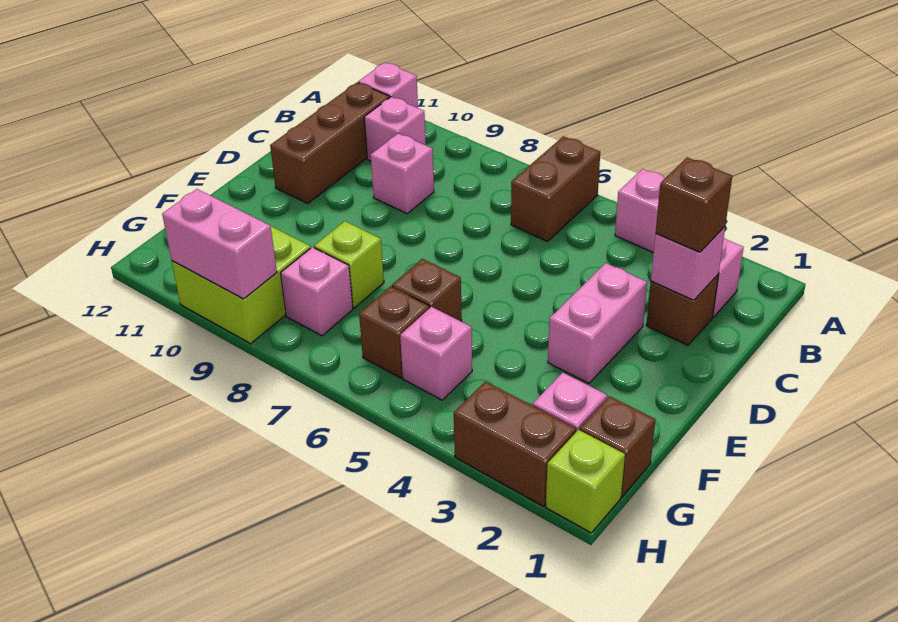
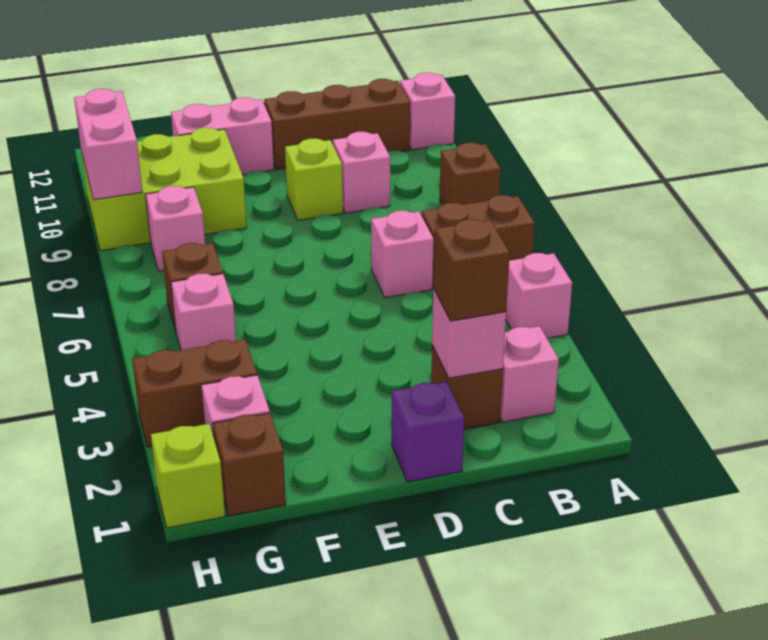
pink brick B10 level 1 -> pink brick C6 level 1
none -> purple brick D1 level 1
pink brick D3:E3 level 1 -> pink brick E11:F11 level 1
brown brick F6 level 1 -> brown brick A8 level 1
lime brick F8 level 1 -> lime brick D9 level 1
lime brick G9:H10 level 1 -> lime brick F9:H10 level 1
brown brick H2:H3 level 1 -> brown brick G3:H3 level 1

